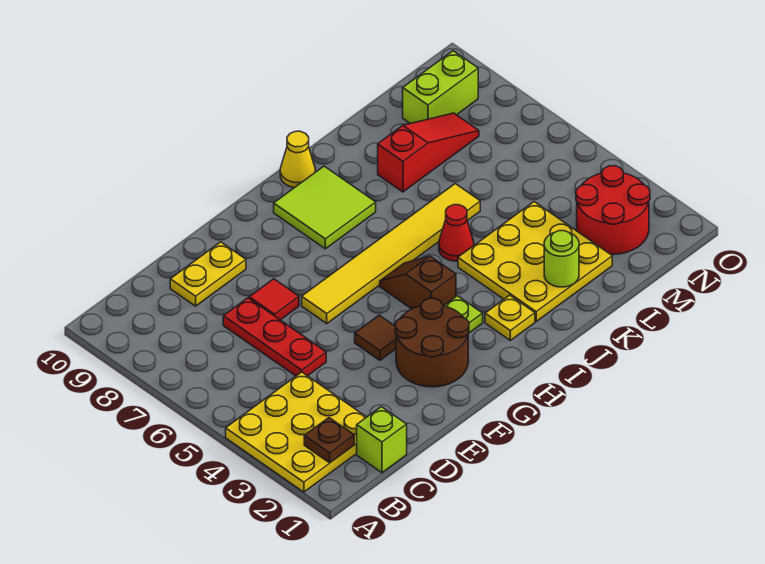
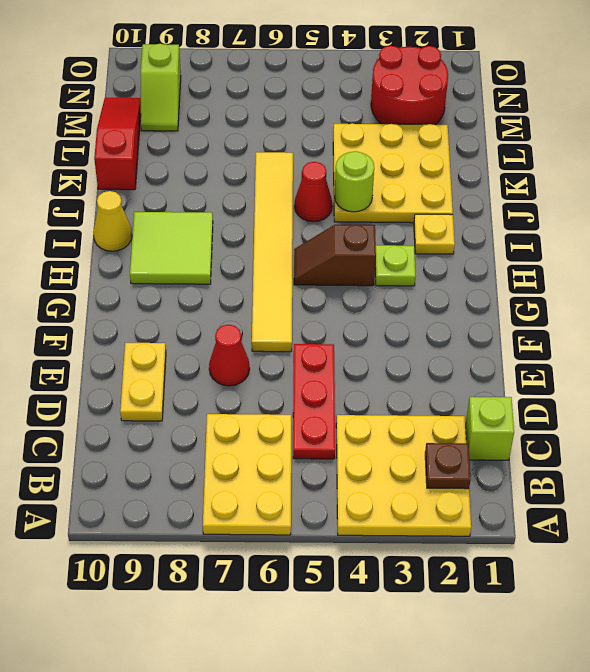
none -> yellow plate A6:C7 level 1
red plate D5:D7 level 1 -> red plate C5:E5 level 1
red tile E7 level 1 -> red cone E7 level 1
brown round brick F2:G3 level 1 -> none
brown tile F4 level 1 -> none
lime round brick K2 level 2 -> lime round brick J4 level 2
red slope K8:M8 level 1 top K -> red slope K10:M10 level 1 top K
lime brick M9:N9 level 1 -> lime slope M9:N9 level 1 top N

